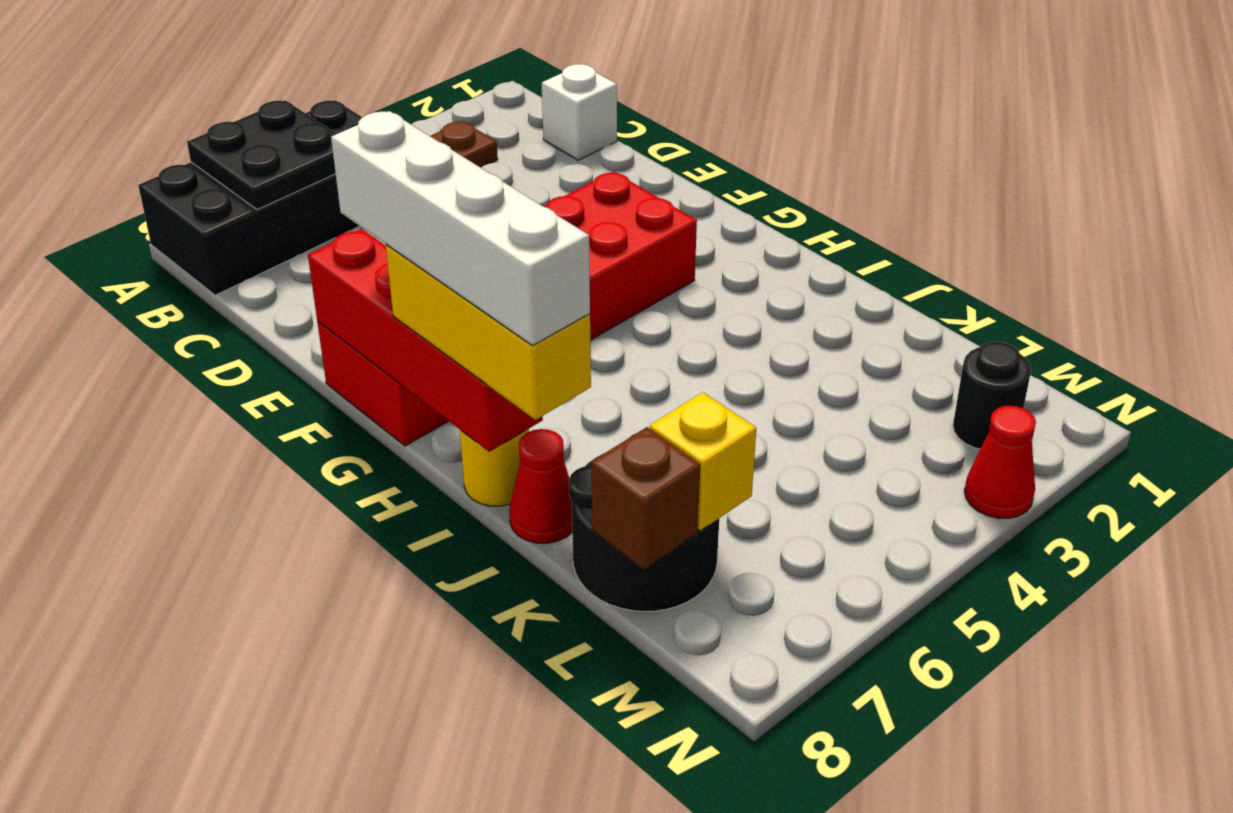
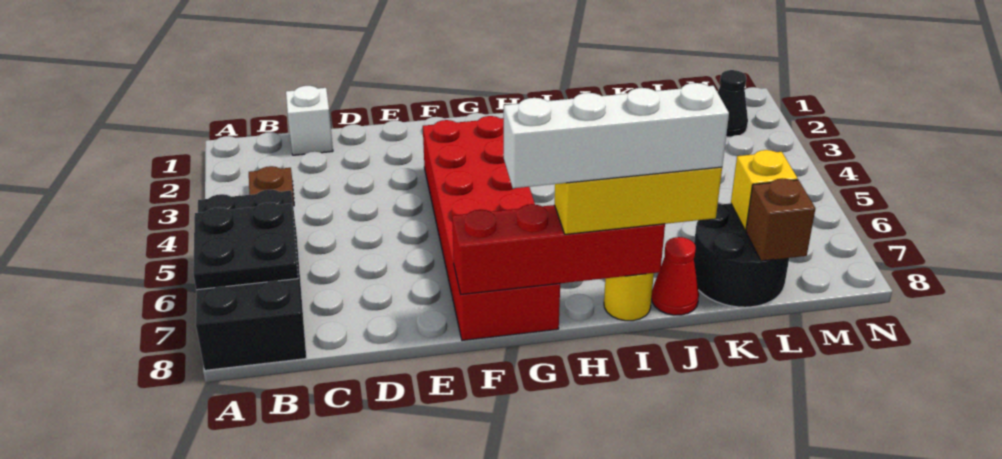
black round brick M2 level 1 -> black cone M2 level 1
red cone N3 level 1 -> none

